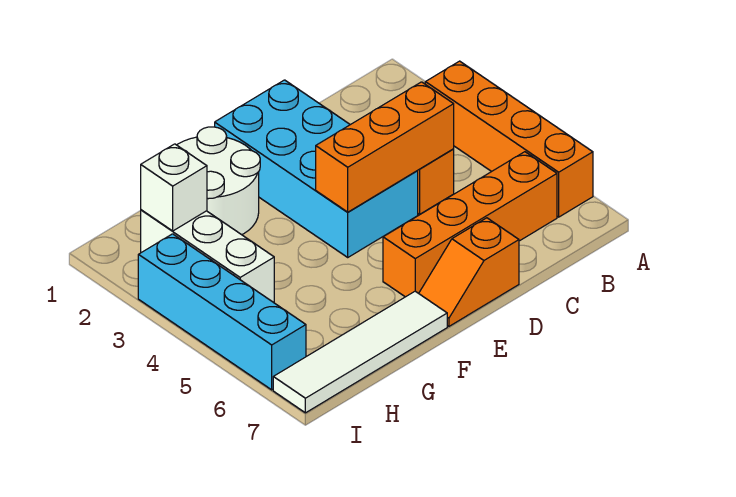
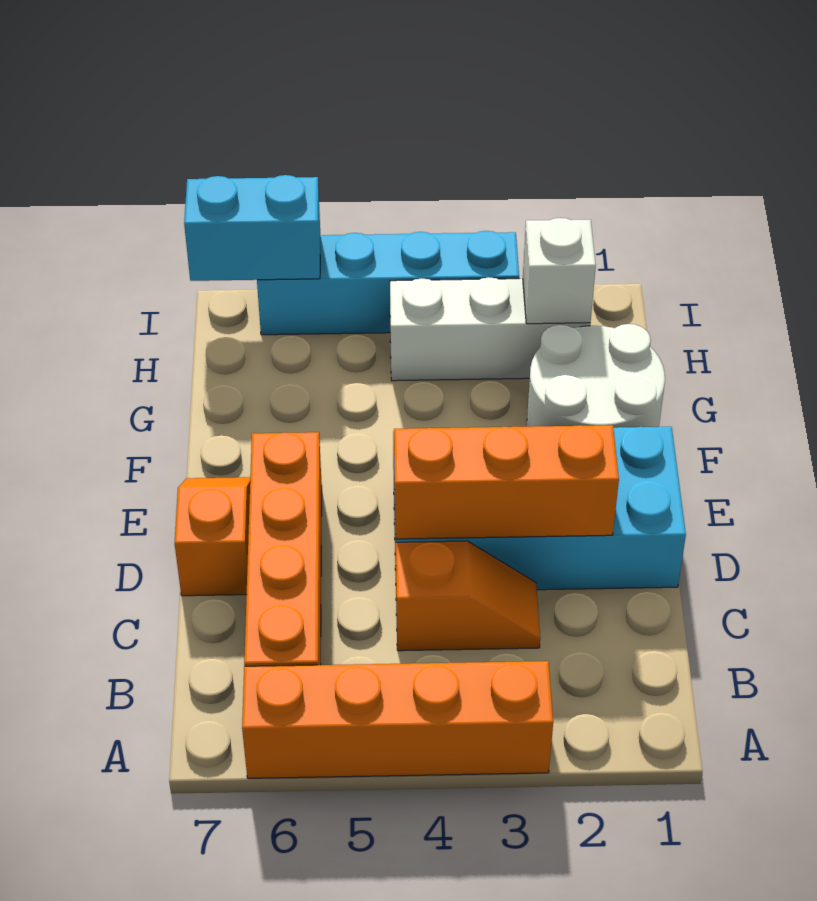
orange brick C4:E4 level 2 -> orange brick D2:D4 level 2
white tile F7:I7 level 1 -> none
none -> cyan brick I6:I7 level 2

